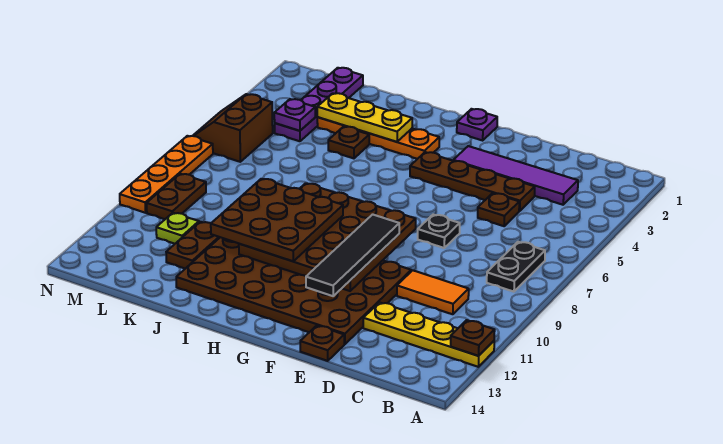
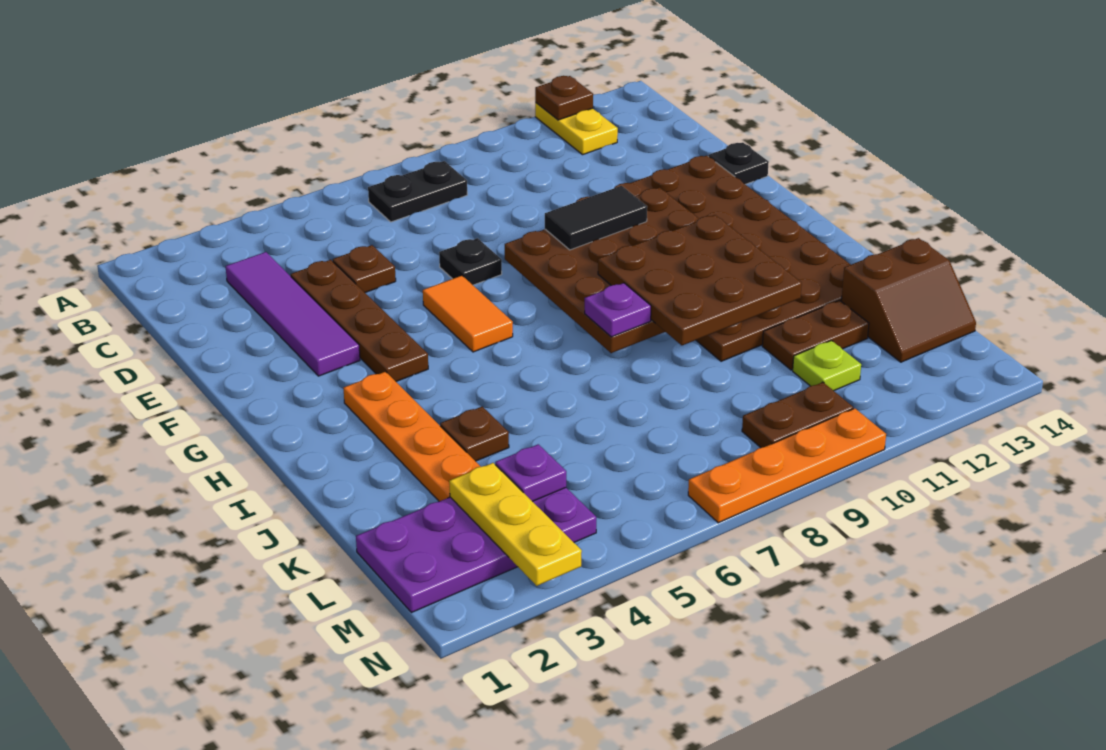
yellow plate A12:D12 level 1 -> yellow plate A12:B12 level 1
orange tile C10:D10 level 1 -> orange tile F6:G6 level 1
brown plate E14 level 1 -> black plate E14 level 1
black tile F9:F12 level 3 -> black tile F9:F10 level 3
purple plate G1 level 1 -> purple plate I8 level 3
yellow plate I3:K3 level 2 -> yellow plate L3:N3 level 2
purple plate L1:L4 level 1 -> purple plate L1:M4 level 1
brown slope M5:N6 level 1 top M -> brown slope K13:L14 level 1 top K

